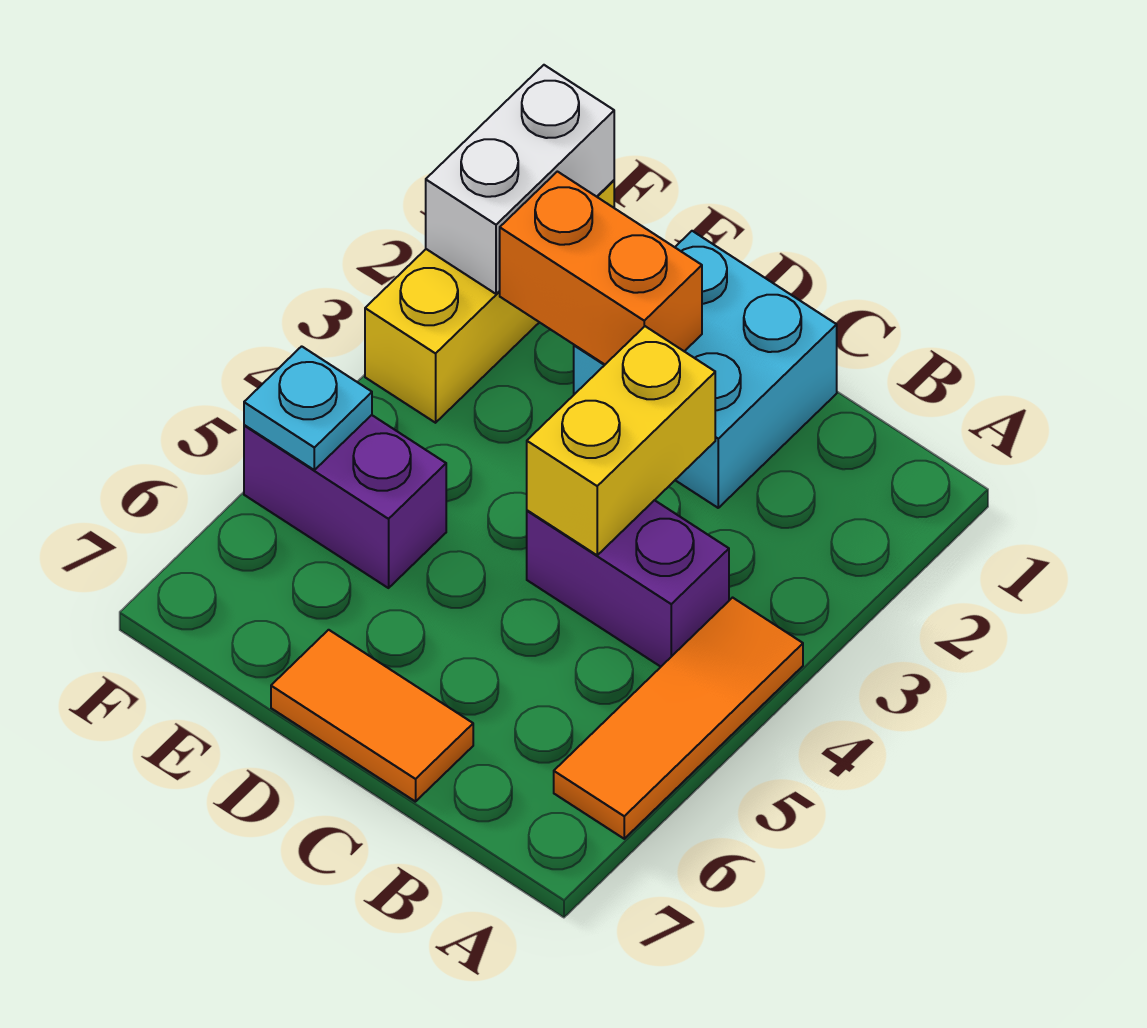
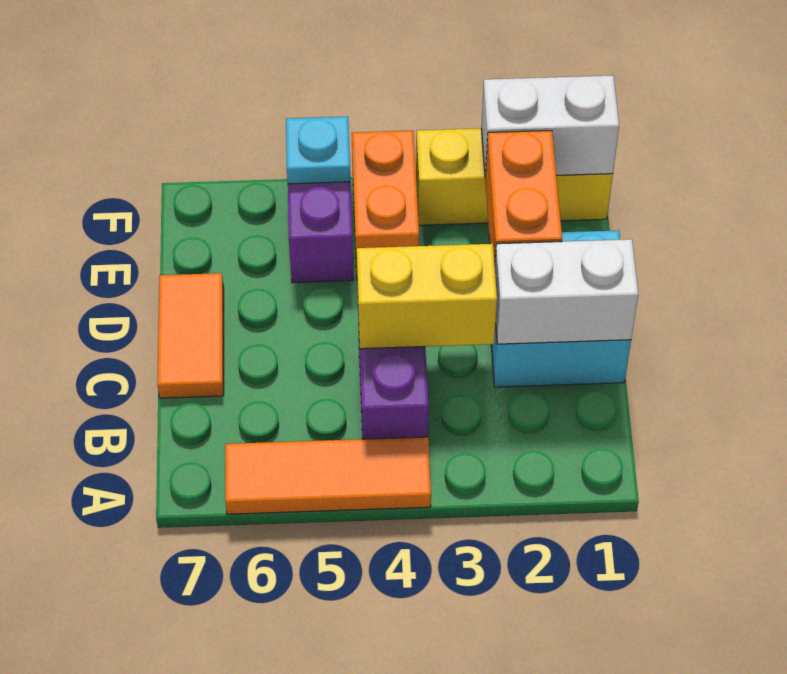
none -> white brick C1:C2 level 2
none -> orange brick E4:F4 level 1

